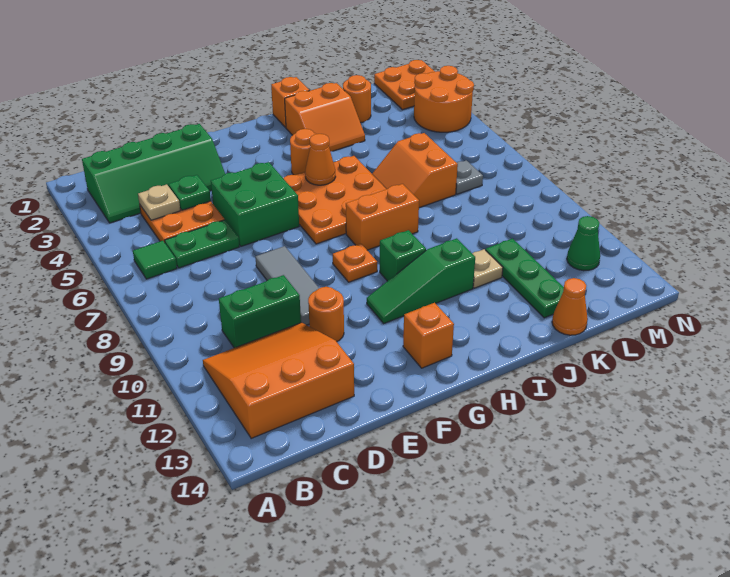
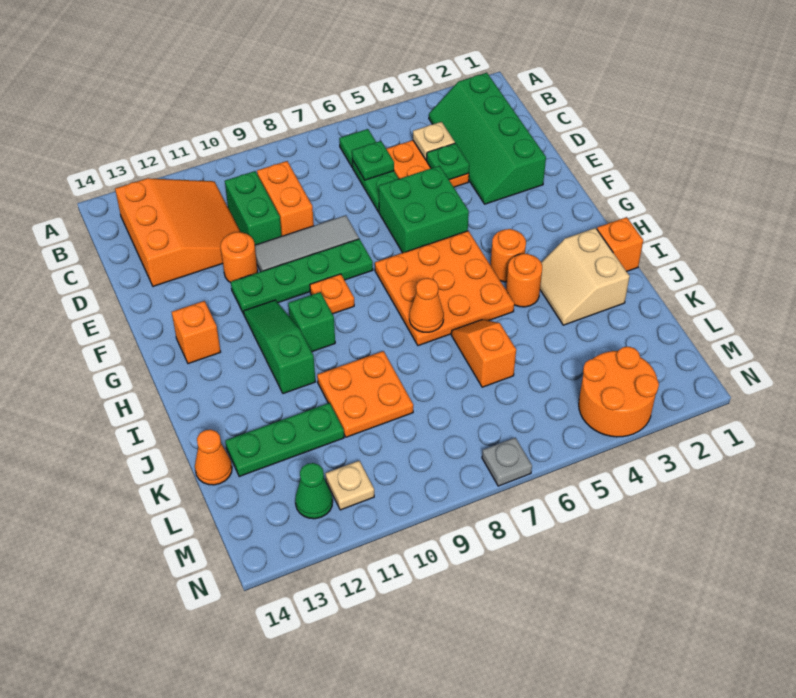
none -> green plate C6 level 2
none -> green plate F8:F11 level 1
orange cone H5 level 2 -> orange cone I7 level 2
orange brick H8:I8 level 1 -> orange brick C9:D9 level 1
orange slope I2:J3 level 1 top 2 -> tan slope I2:J3 level 1 top 2
orange slope J6:K7 level 1 top K -> orange slope J6:K6 level 1 top K
tan plate J11 level 1 -> tan plate M11 level 1
orange round brick K2 level 1 -> orange round brick I4 level 1
grey plate L7 level 1 -> grey plate N7 level 1
orange plate M1:N2 level 1 -> orange plate J9:K10 level 1

